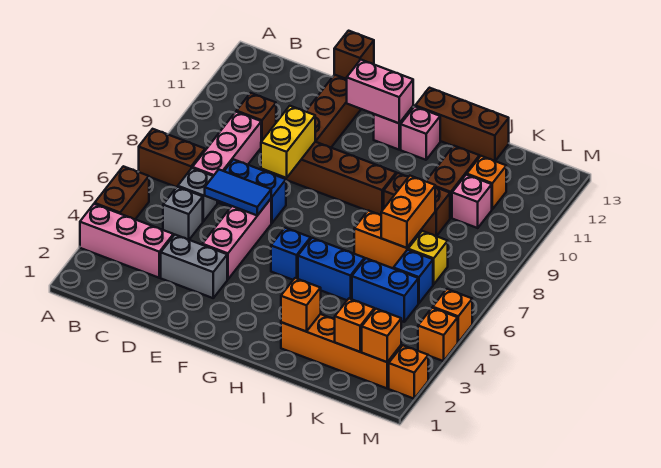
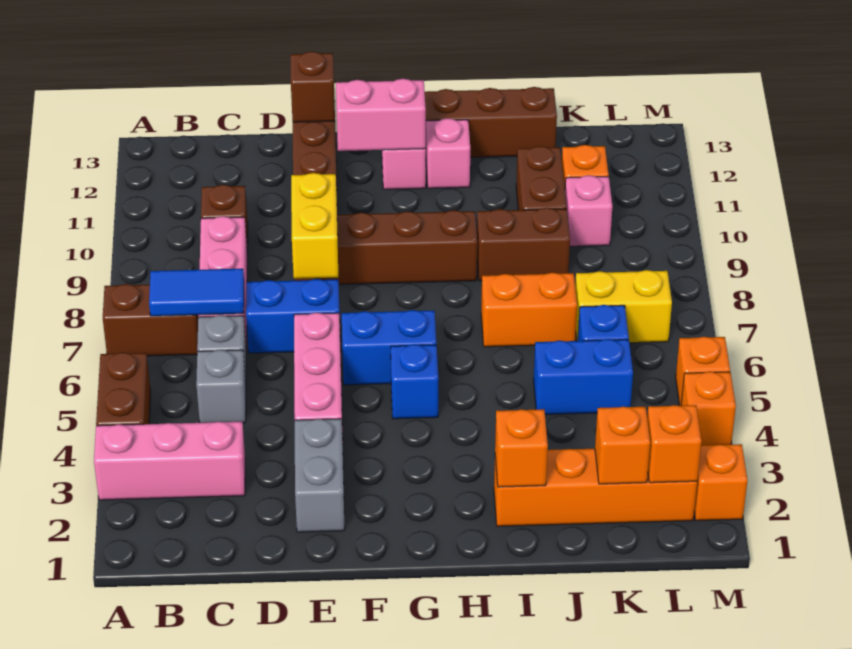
grey brick D3:E3 level 1 -> grey brick E2:E3 level 1
blue tile D6:E6 level 2 -> blue tile B7:C7 level 2
blue brick H5:I5 level 1 -> blue brick F6:G6 level 1
orange brick J7:J8 level 2 -> none
yellow brick K7 level 1 -> yellow brick K7:L7 level 1

